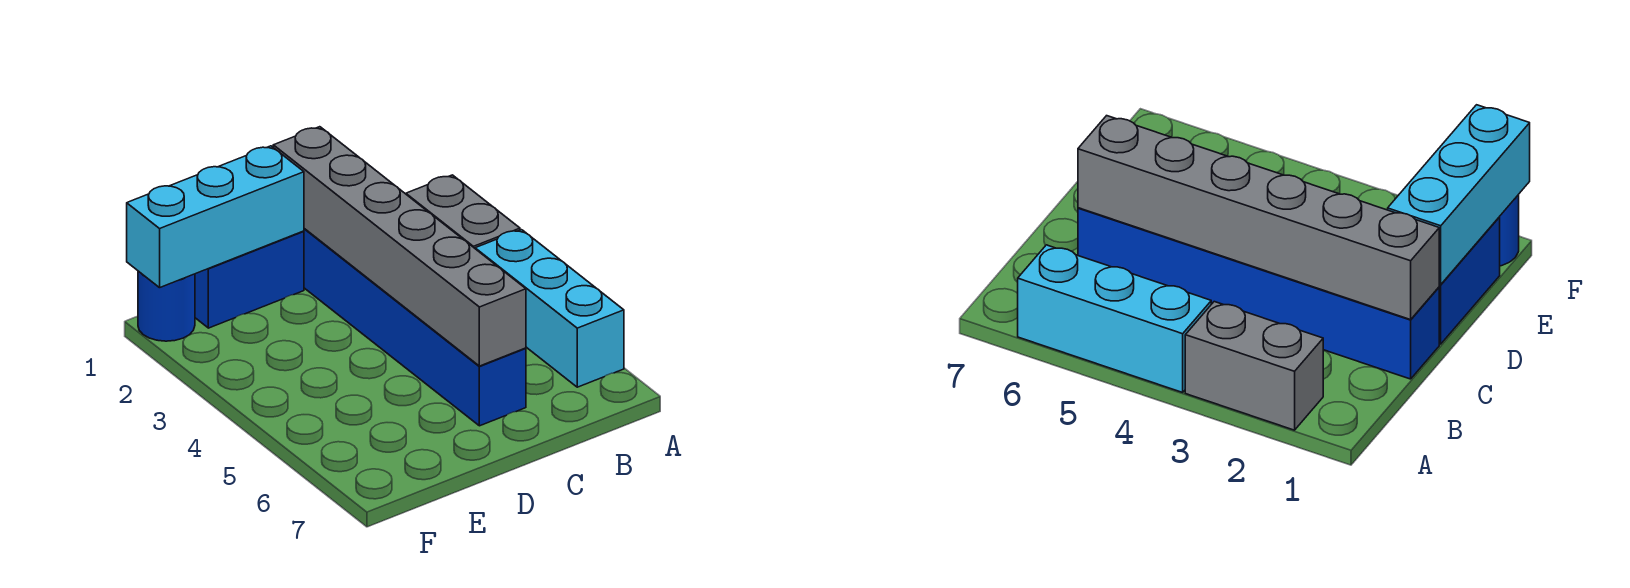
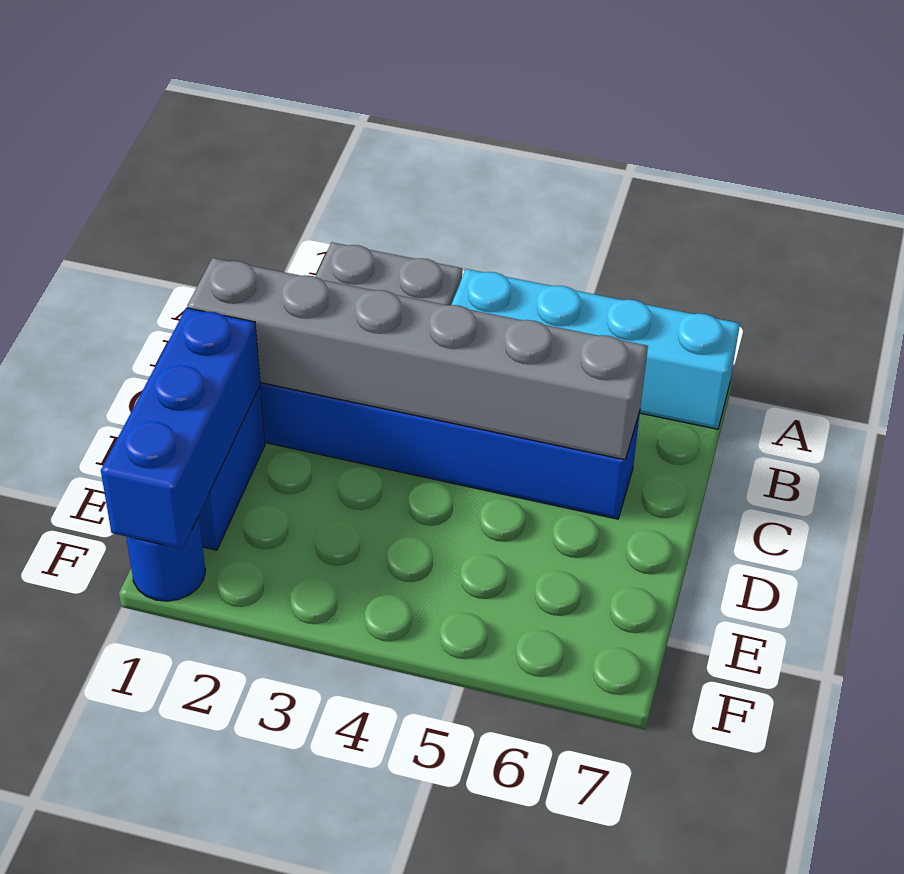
cyan brick A4:A6 level 1 -> cyan brick A4:A7 level 1
cyan brick D1:F1 level 2 -> blue brick D1:F1 level 2

